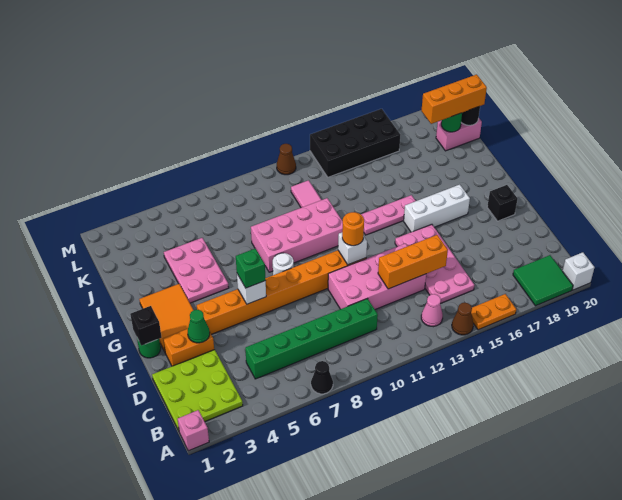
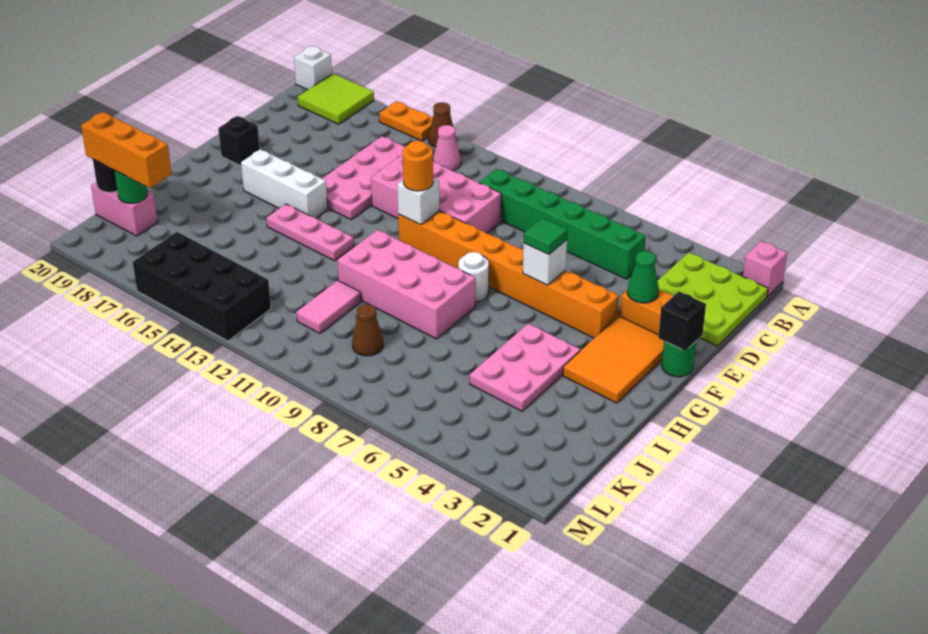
black cone A7 level 1 -> none
green tile A18:B19 level 1 -> lime tile A18:B19 level 1
orange brick D12:D14 level 2 -> none
green brick F6 level 3 -> green tile F6 level 3
brown cone M11 level 1 -> brown cone K9 level 1

